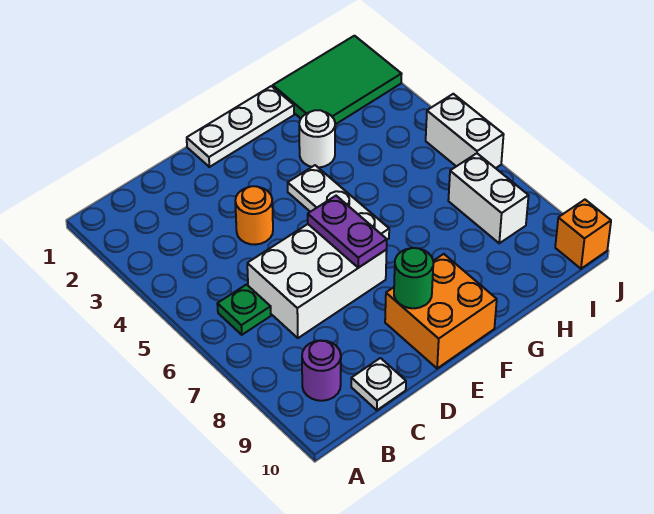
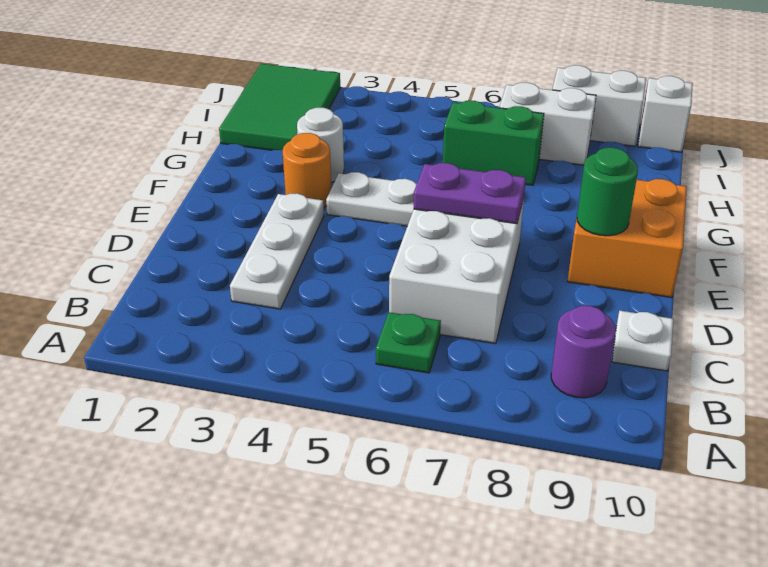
orange round brick D4 level 1 -> orange round brick F3 level 1
white plate E1:G1 level 1 -> white plate C3:E3 level 1
none -> green brick H6:H7 level 1
white brick J5:J6 level 1 -> white brick J8:J9 level 1
orange brick J10 level 1 -> white brick J10 level 1

